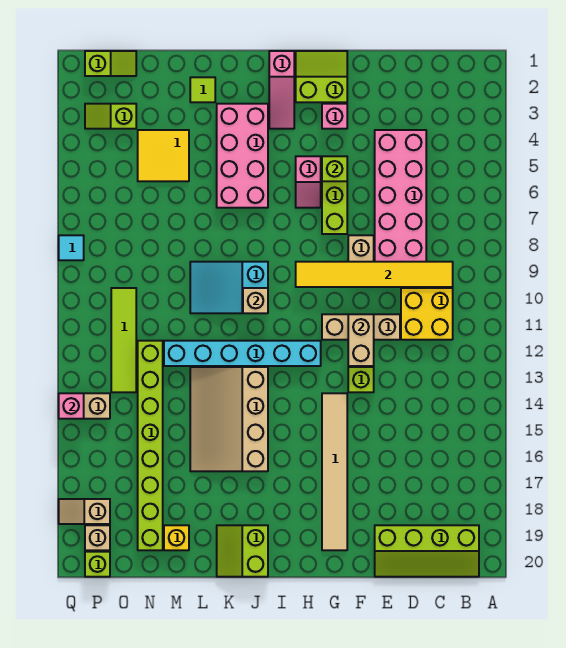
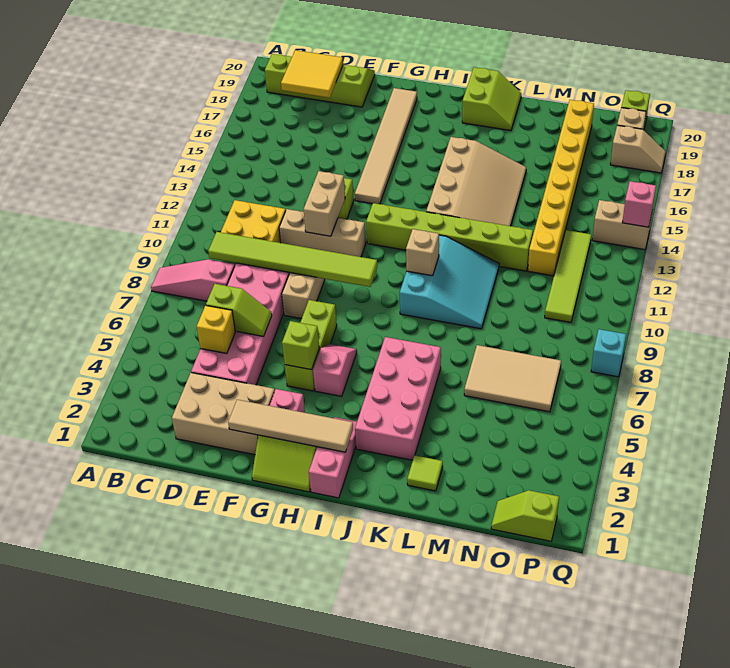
none -> pink slope A8:C8 level 1 top C
yellow tile C9:H9 level 2 -> lime tile C9:H9 level 2
none -> tan brick D2:F3 level 1
none -> tan tile F2:I2 level 2
cyan brick H12:M12 level 1 -> lime brick H12:M12 level 1
cyan slope J9:L10 level 1 top J -> cyan slope J9:L11 level 1 top J
yellow tile M4:N5 level 1 -> yellow tile C18:D19 level 2
none -> tan tile M6:O7 level 1
yellow brick M19 level 1 -> yellow brick D5 level 2
lime brick N12:N19 level 1 -> yellow brick N12:N19 level 1
lime slope O3:P3 level 1 top O -> lime slope D6:E6 level 2 top D
cyan tile Q8 level 1 -> cyan brick Q8 level 1

